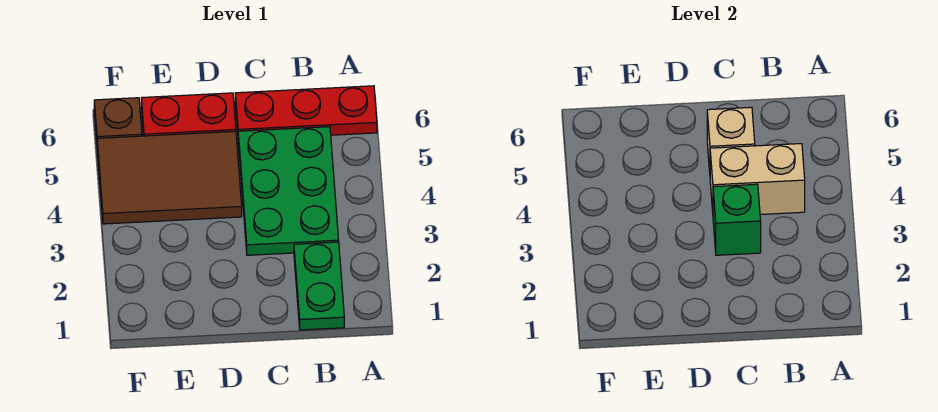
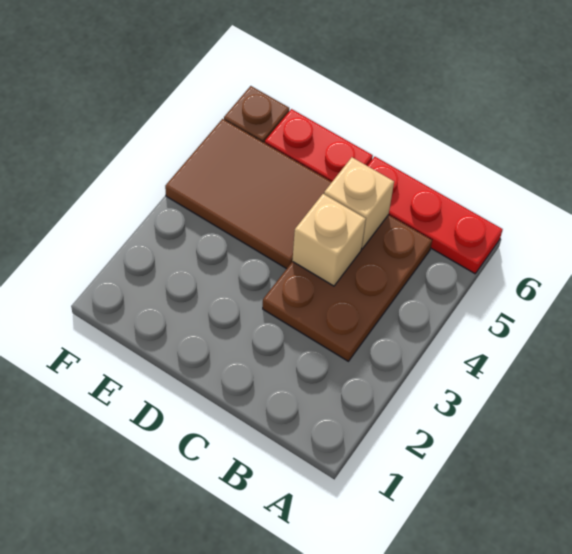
green plate B1:B2 level 1 -> none
green plate B3:C5 level 1 -> brown plate B3:C5 level 1
tan brick B4:C4 level 2 -> tan brick C4 level 2
green brick C3 level 2 -> none

